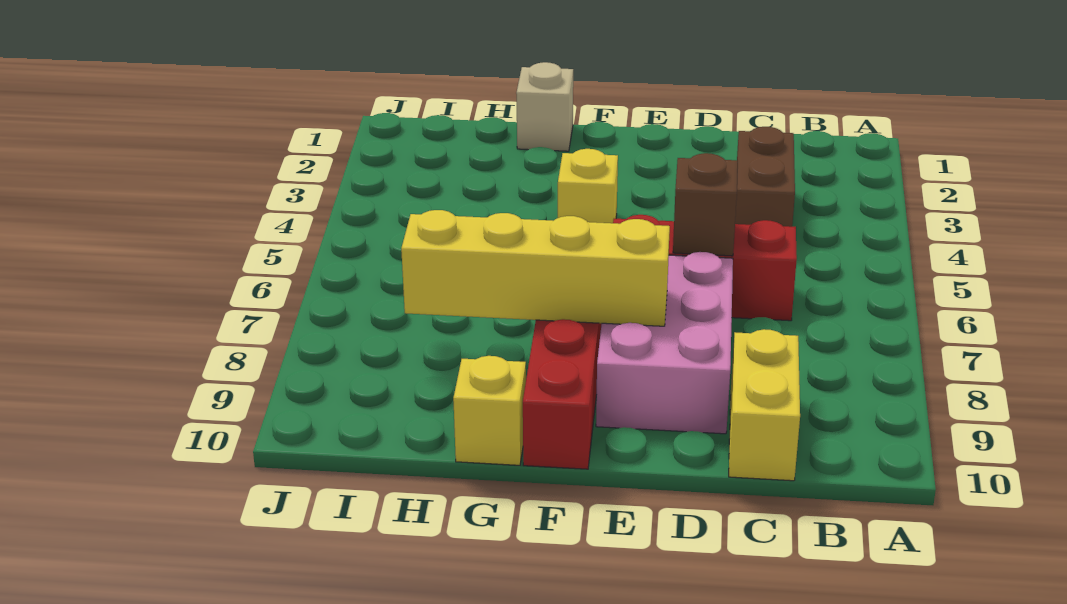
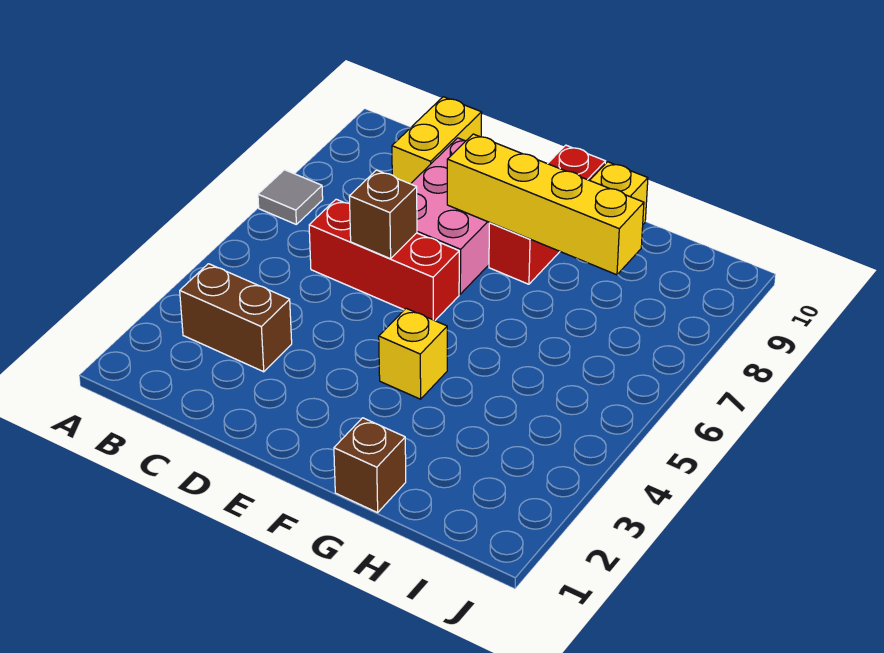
none -> grey tile A7 level 1
brown brick C3:C4 level 1 -> brown brick B3:C3 level 1
tan brick G1 level 1 -> brown brick G1 level 1

